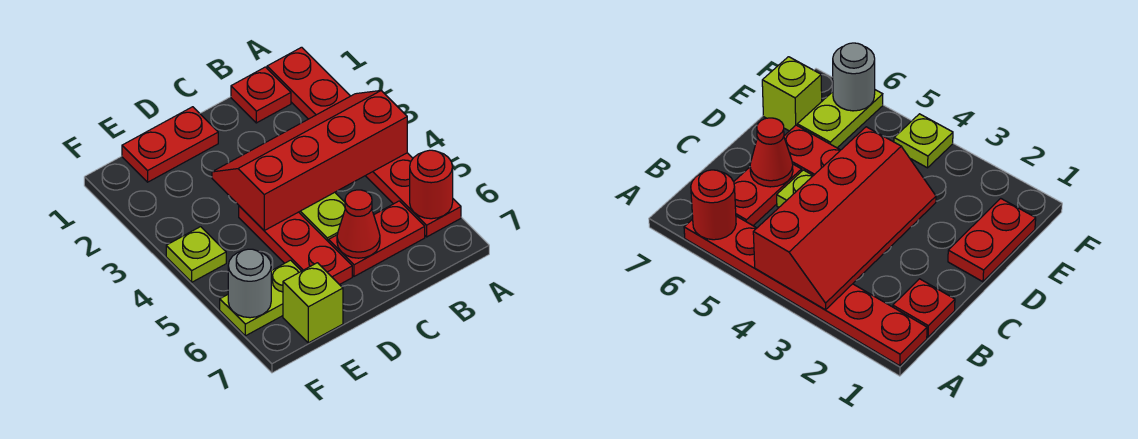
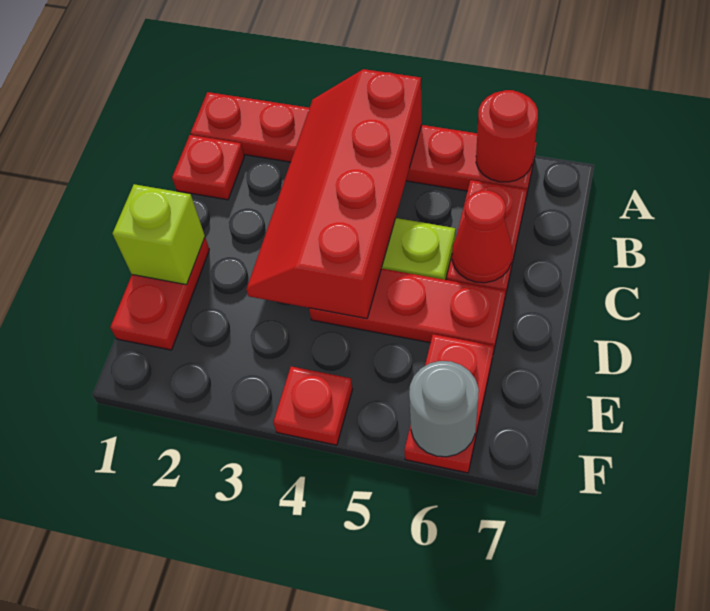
lime plate E6:F6 level 1 -> red plate E6:F6 level 1
lime brick E7 level 1 -> lime brick D1 level 2
lime plate F4 level 1 -> red plate F4 level 1

